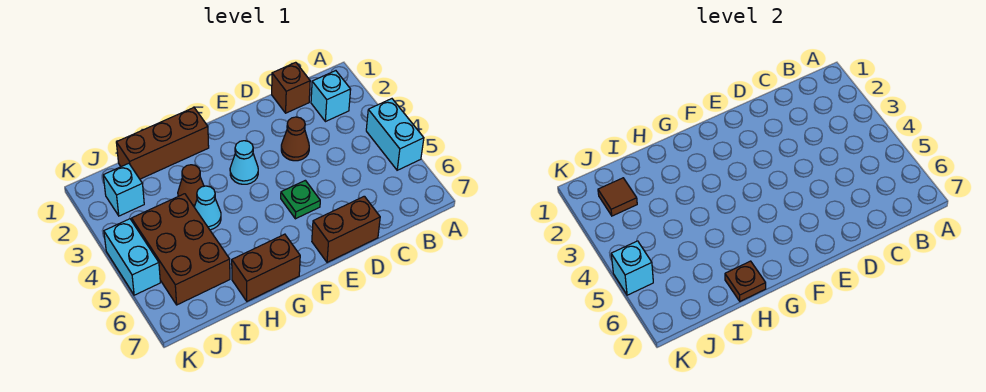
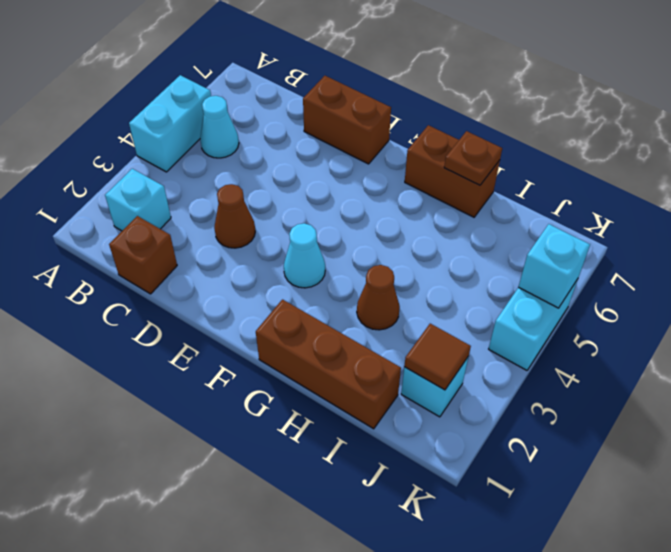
green plate E5 level 1 -> none
cyan cone H4 level 1 -> cyan cone B5 level 1
brown brick I4:J6 level 1 -> none

